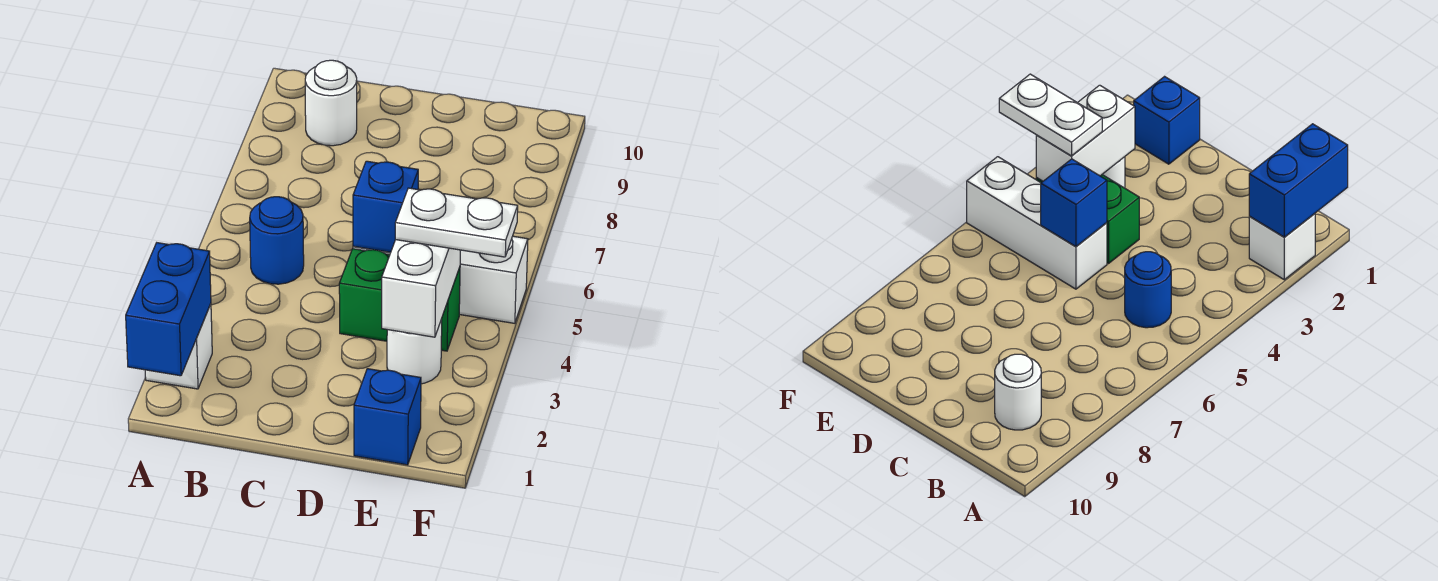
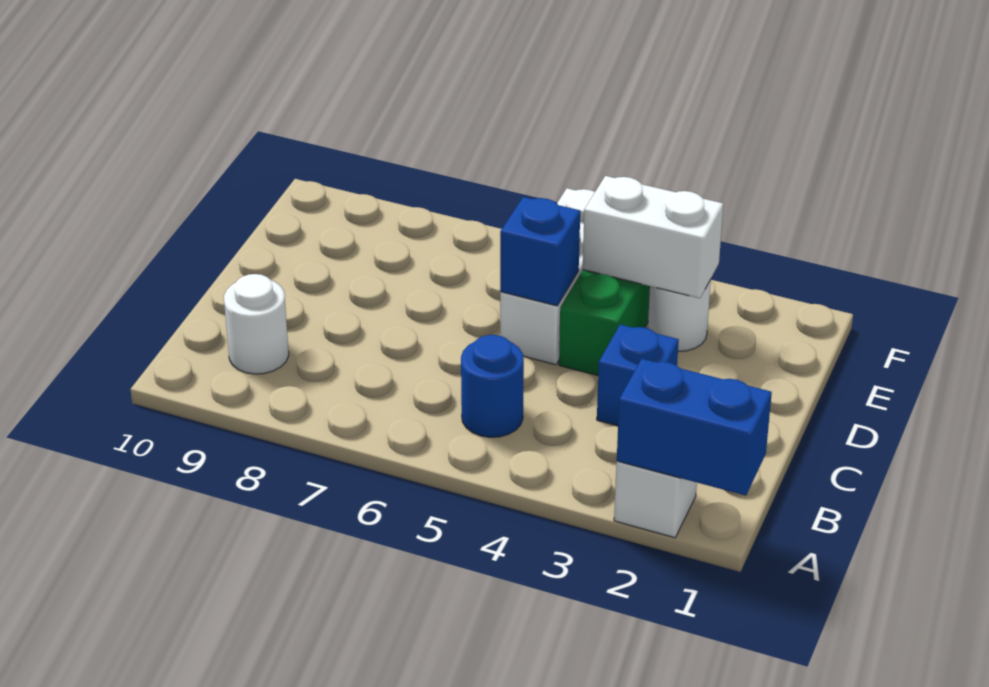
blue brick E1 level 1 -> blue brick C3 level 1
white plate E4:F4 level 3 -> none

